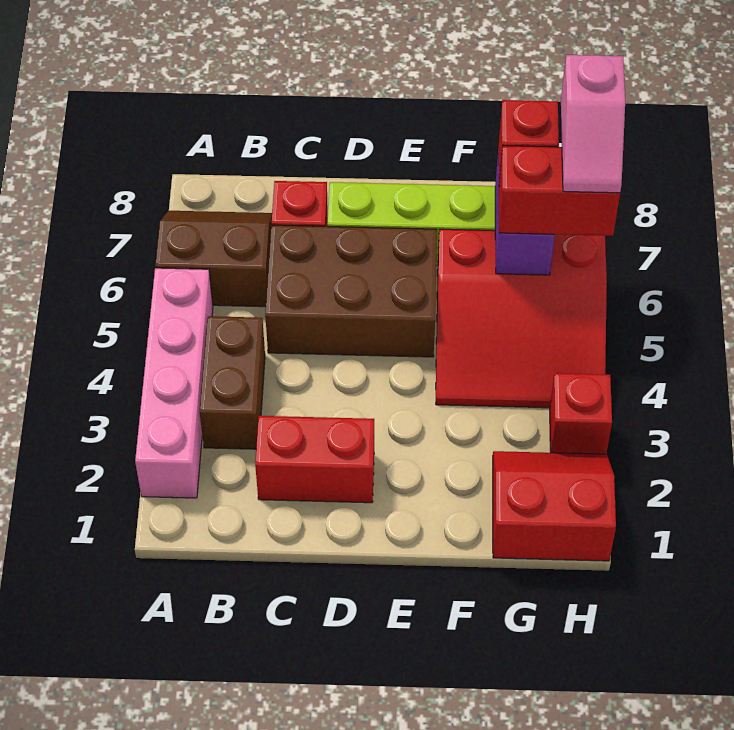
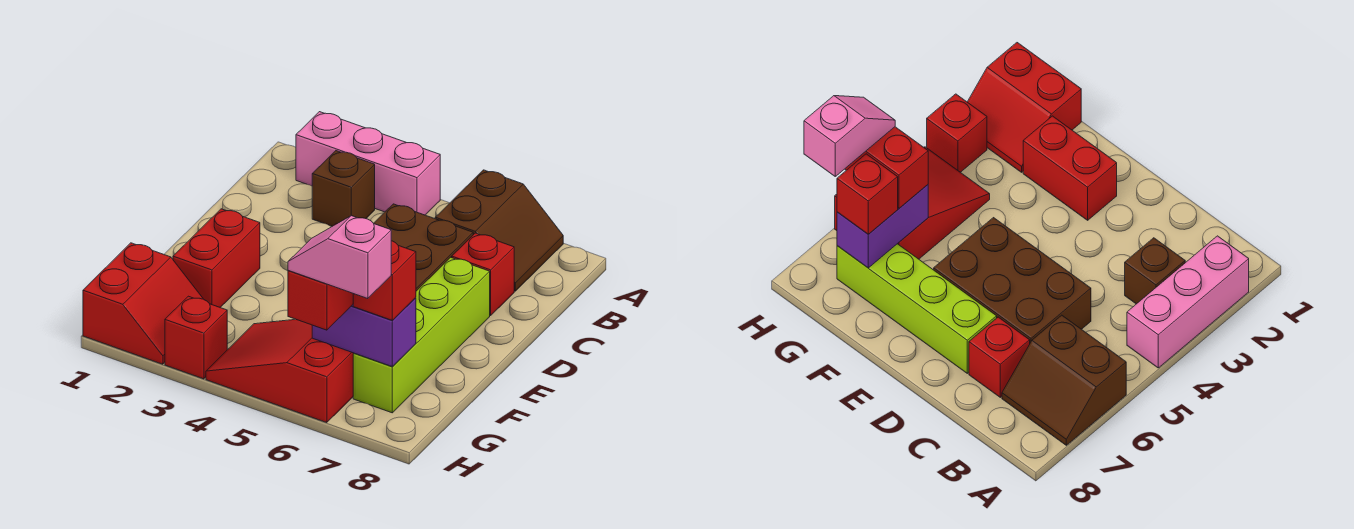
pink brick A2:A5 level 1 -> pink brick A2:A4 level 1
brown brick B3:B4 level 1 -> brown brick B3 level 1
red brick C2:D2 level 1 -> red brick E2:F2 level 1
red slope F4:H6 level 1 top 6 -> red slope G4:H6 level 1 top 6

